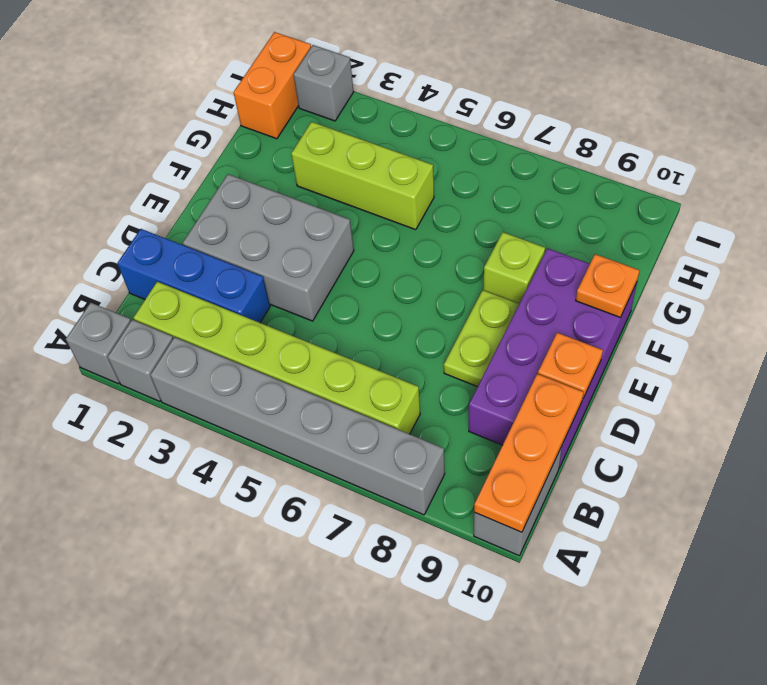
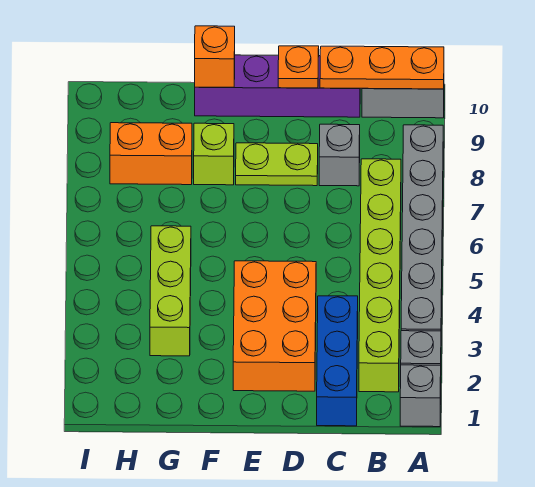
purple brick C9:F10 level 1 -> purple brick C10:F10 level 1
grey brick D2:E4 level 1 -> orange brick D2:E4 level 1
orange plate F10 level 2 -> orange brick F10 level 2
orange brick H1:I1 level 1 -> orange brick G8:H8 level 1
grey brick I2 level 1 -> grey brick C8 level 1

